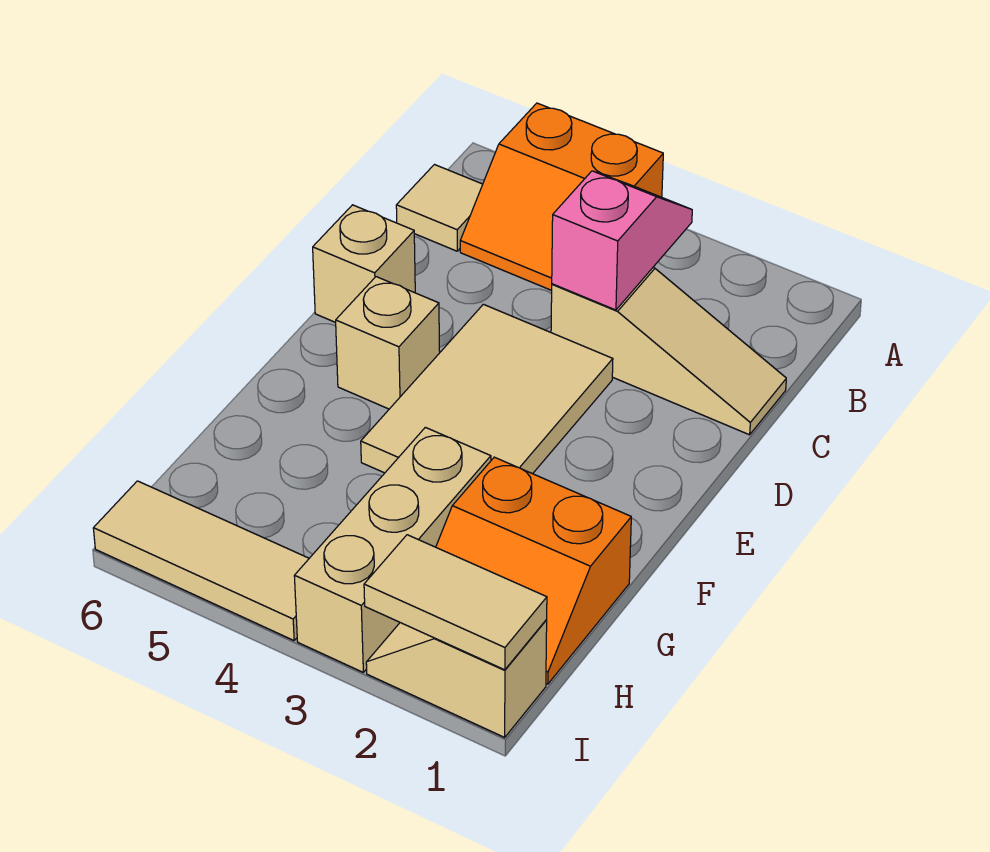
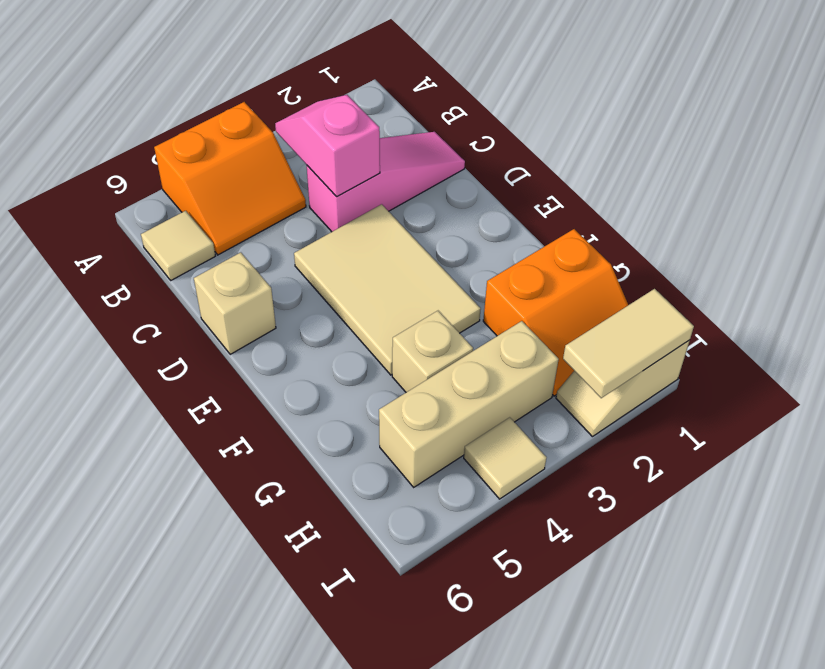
tan slope C1:C3 level 1 top 3 -> pink slope C1:C3 level 1 top 3
tan brick E5 level 1 -> tan brick G4 level 1
tan brick G3:I3 level 1 -> tan brick H3:H5 level 1
tan tile I4:I6 level 1 -> tan tile I4 level 1

